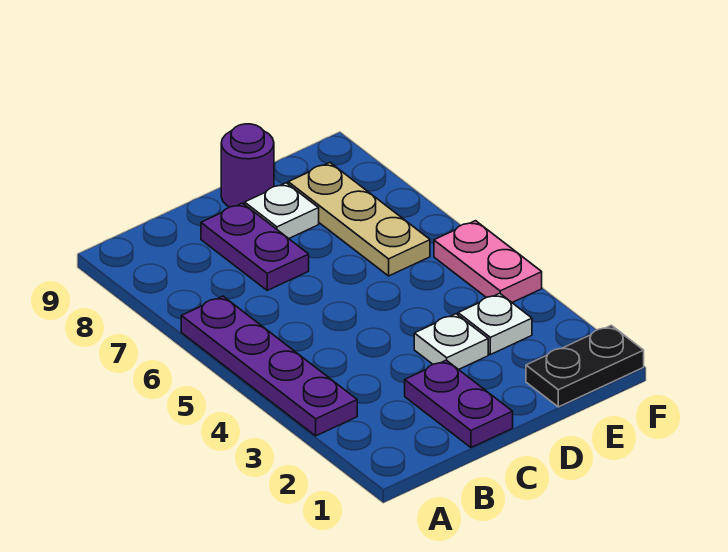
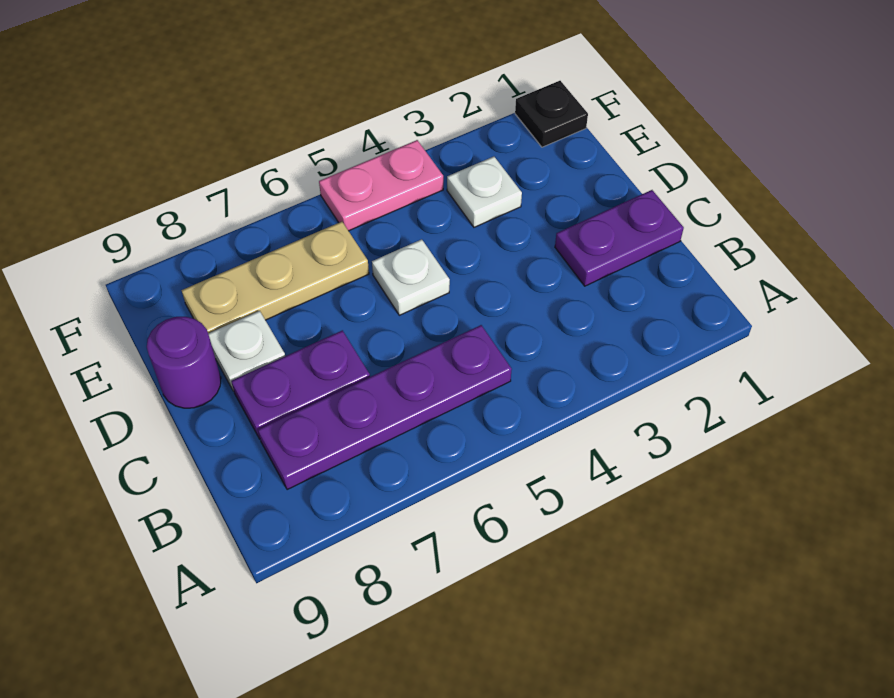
purple plate A3:A6 level 1 -> purple plate B5:B8 level 1
white plate D3 level 1 -> white plate D5 level 1
black plate E1:F1 level 1 -> black plate F1 level 1

